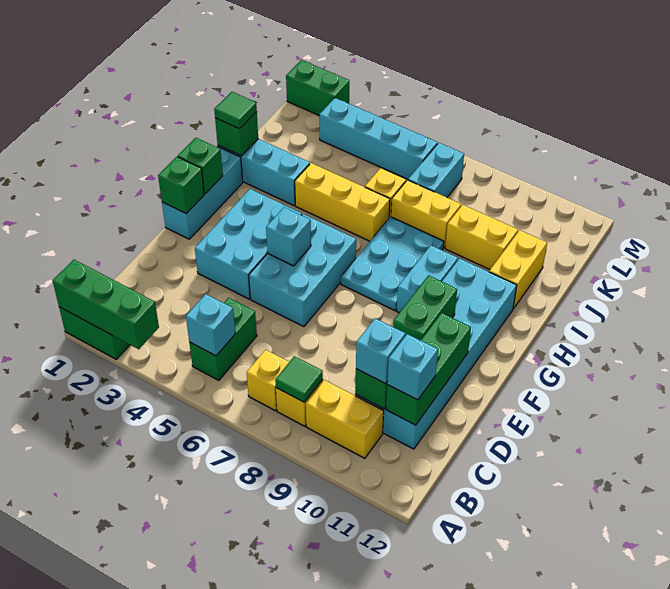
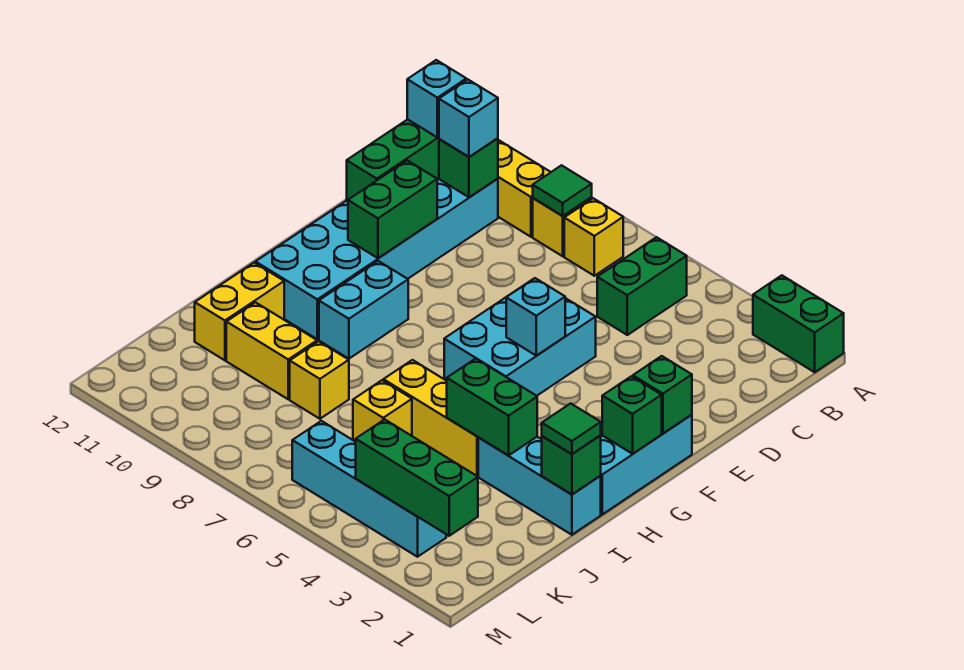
green brick A1:A3 level 2 -> green brick L2:L4 level 2
cyan brick B5 level 2 -> none
cyan brick E3:G4 level 1 -> none
cyan plate G7:I8 level 1 -> none
yellow brick J7:J8 level 1 -> yellow brick J8 level 1
cyan brick K7:L7 level 1 -> none
green brick M1:M2 level 1 -> green brick I3:I4 level 2

